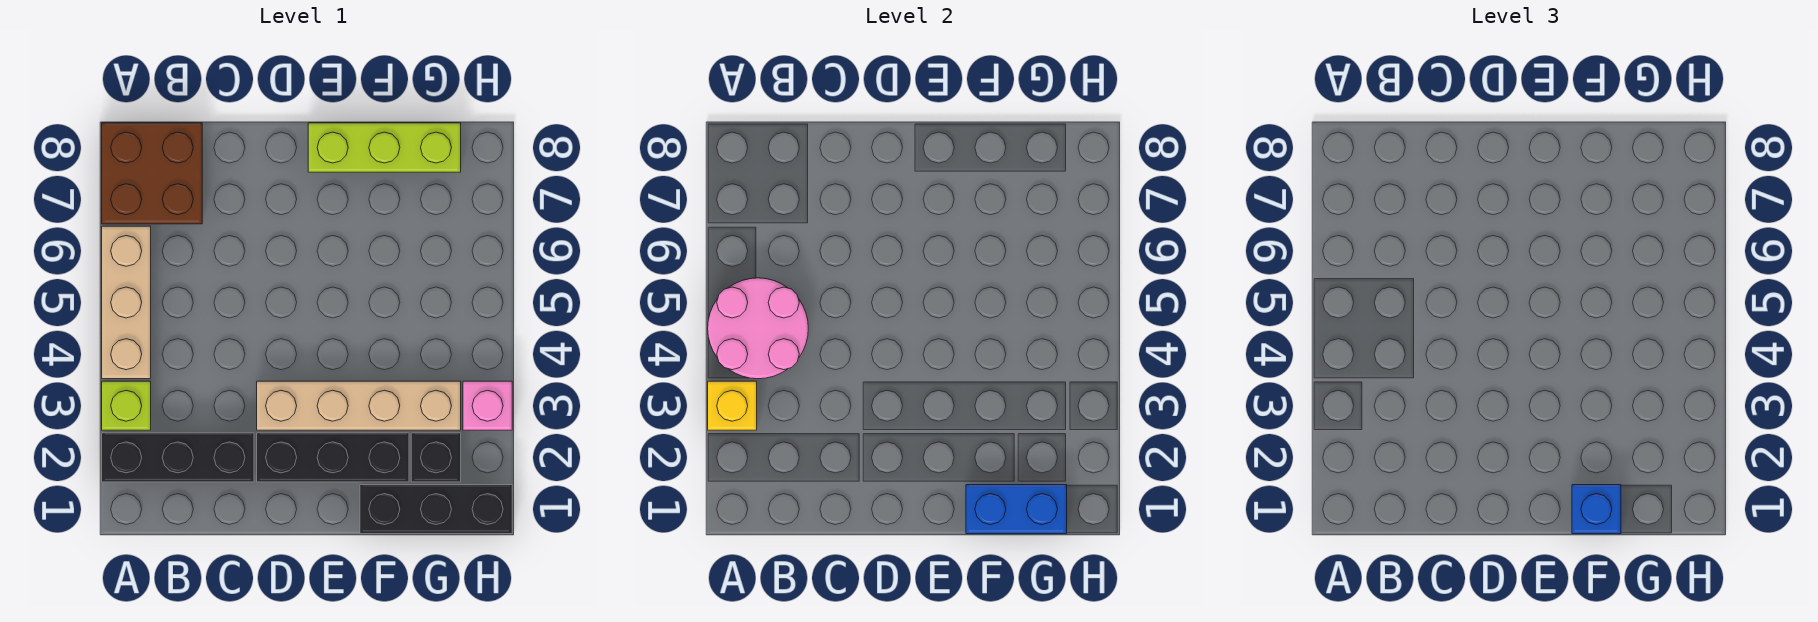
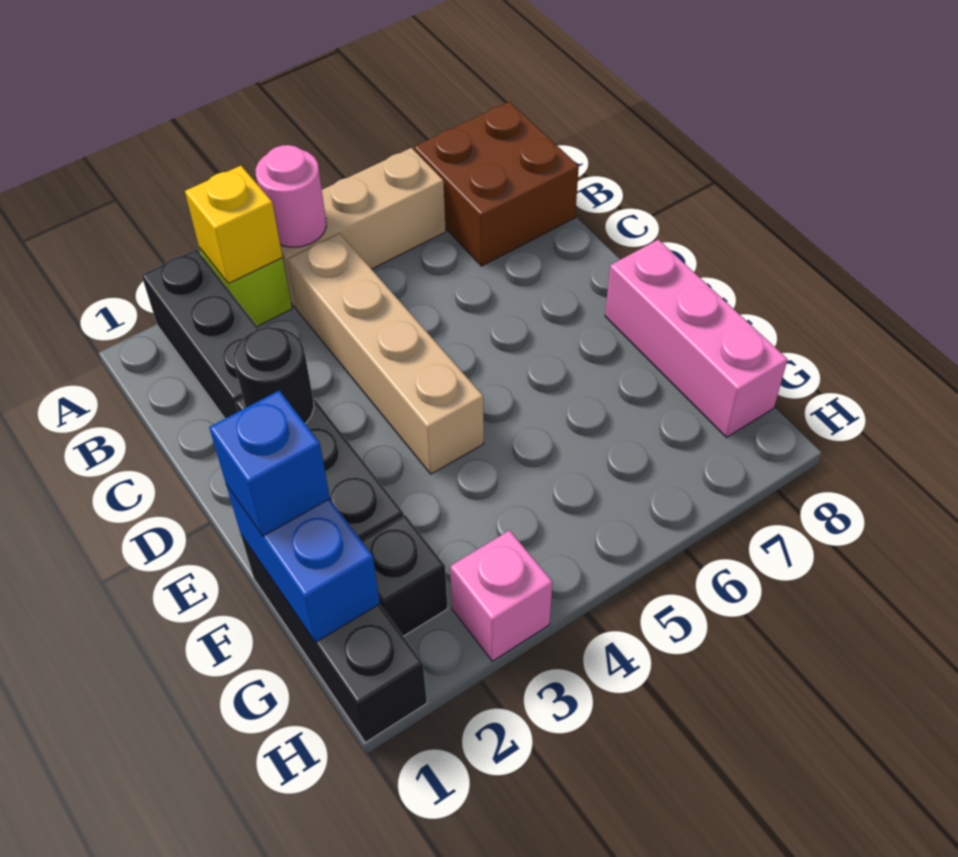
pink round brick A4:B5 level 2 -> pink round brick A4 level 2
none -> black round brick D2 level 2
tan brick D3:G3 level 1 -> tan brick B4:E4 level 1
lime brick E8:G8 level 1 -> pink brick E8:G8 level 1

